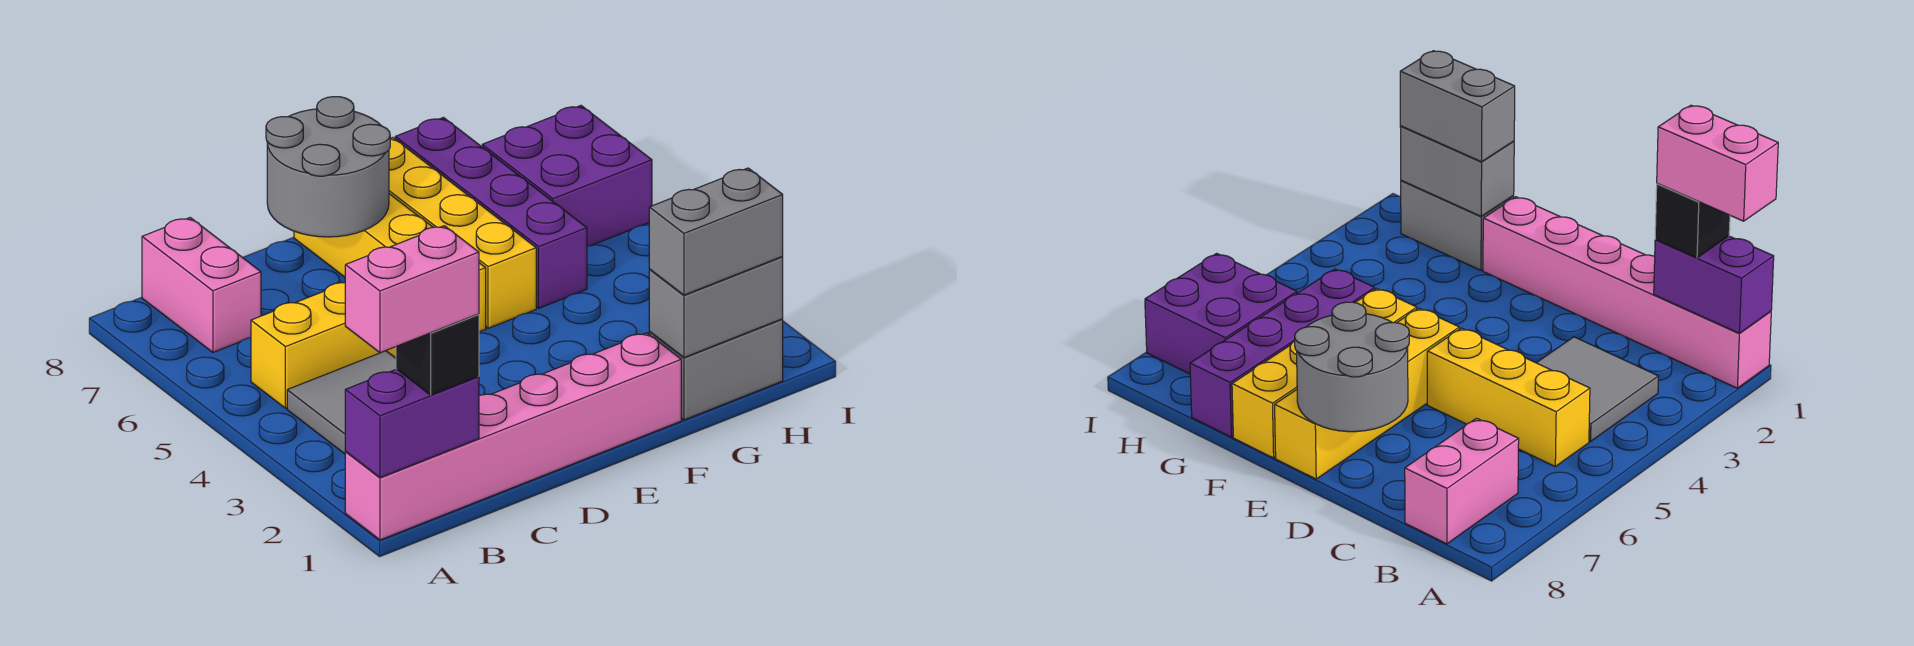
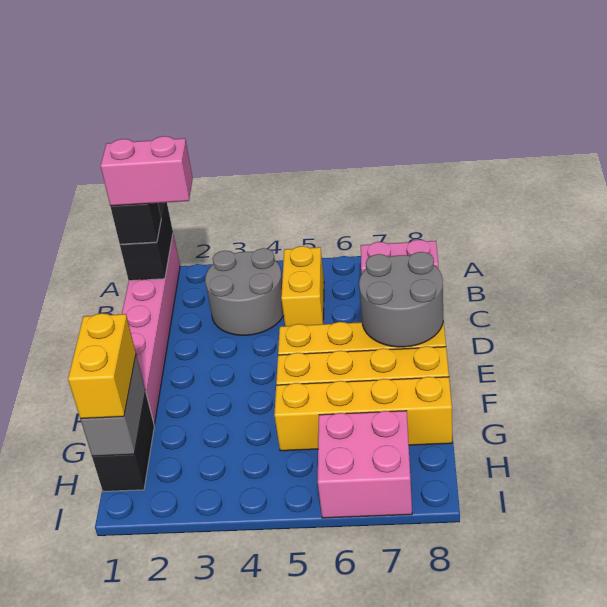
purple brick A1:B1 level 2 -> black brick A1:B1 level 2
pink brick A1:B1 level 4 -> pink brick B1:B2 level 4
grey tile B3:C4 level 1 -> grey round brick B3:C4 level 1
yellow brick B5:D5 level 1 -> yellow brick B5:C5 level 1
grey brick G1:H1 level 1 -> black brick G1:H1 level 1
grey brick G1:H1 level 3 -> yellow brick G1:H1 level 3
purple brick G5:G8 level 1 -> yellow brick G5:G8 level 1
purple brick H6:I7 level 1 -> pink brick H6:I7 level 1

